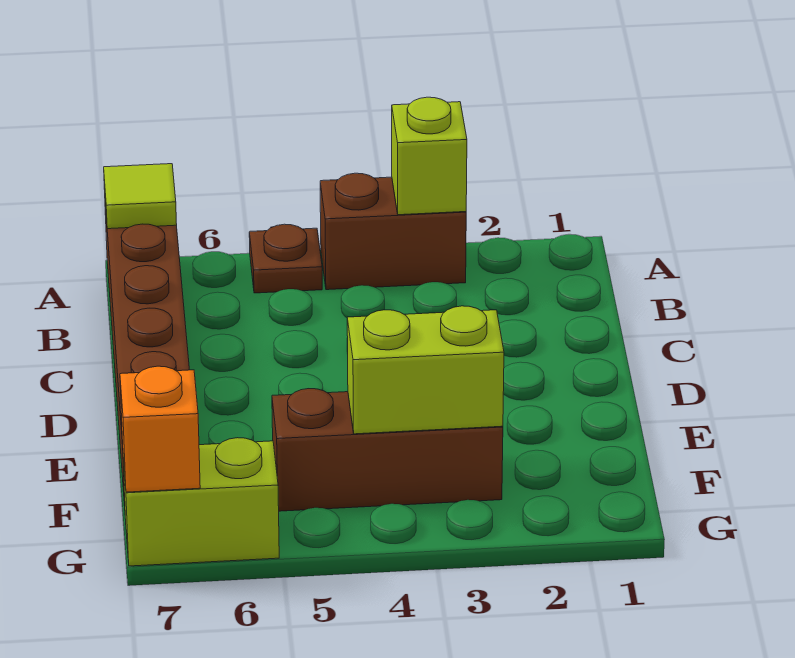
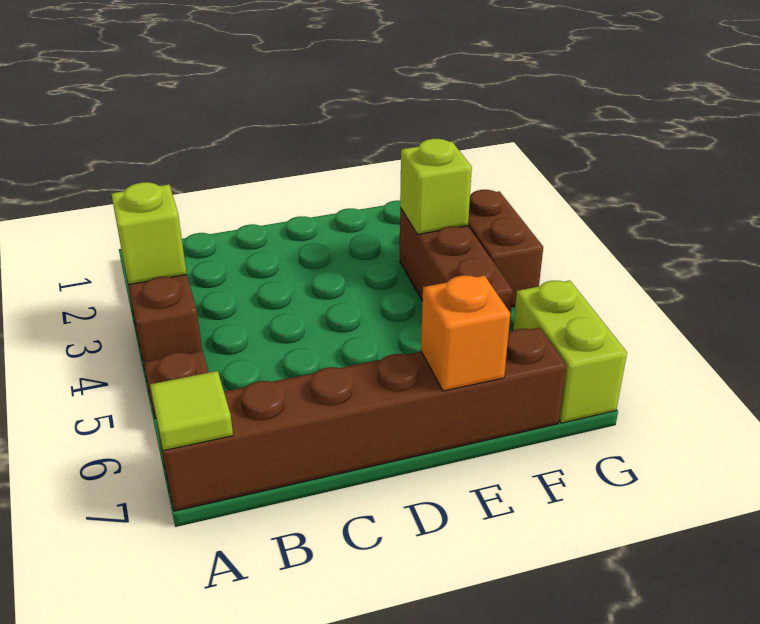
lime brick F3:F4 level 2 -> lime brick F3 level 2
none -> brown brick G3:G4 level 1
orange brick G7 level 2 -> orange brick E7 level 2

